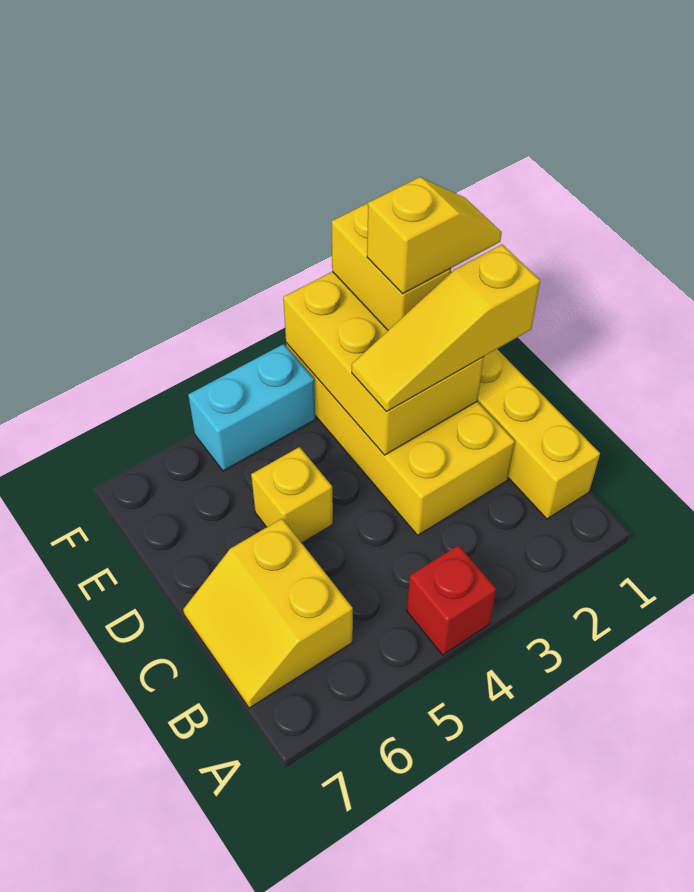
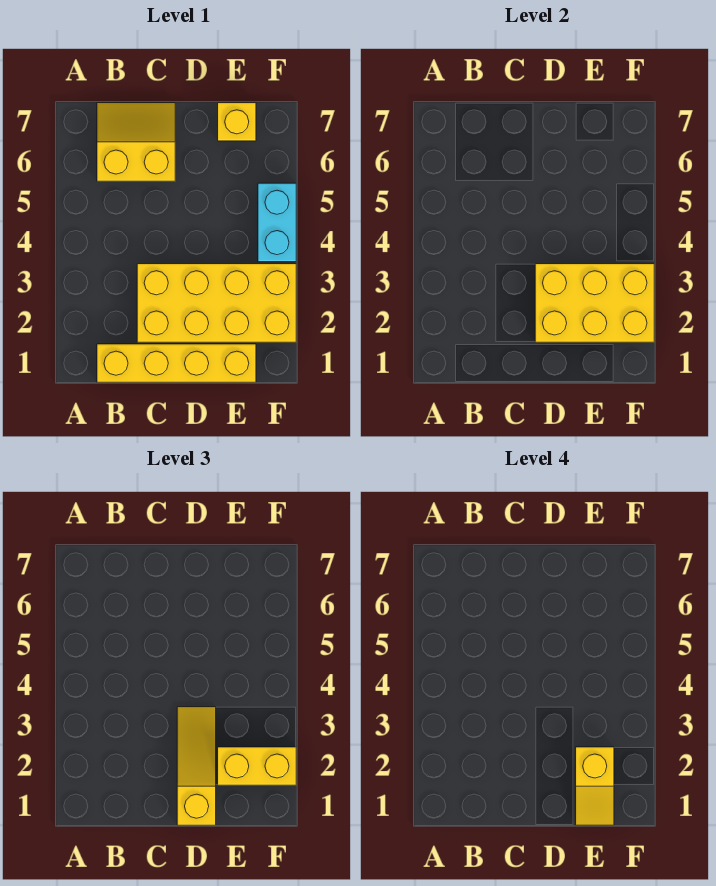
red brick A4 level 1 -> none
yellow brick D5 level 1 -> yellow brick E7 level 1

